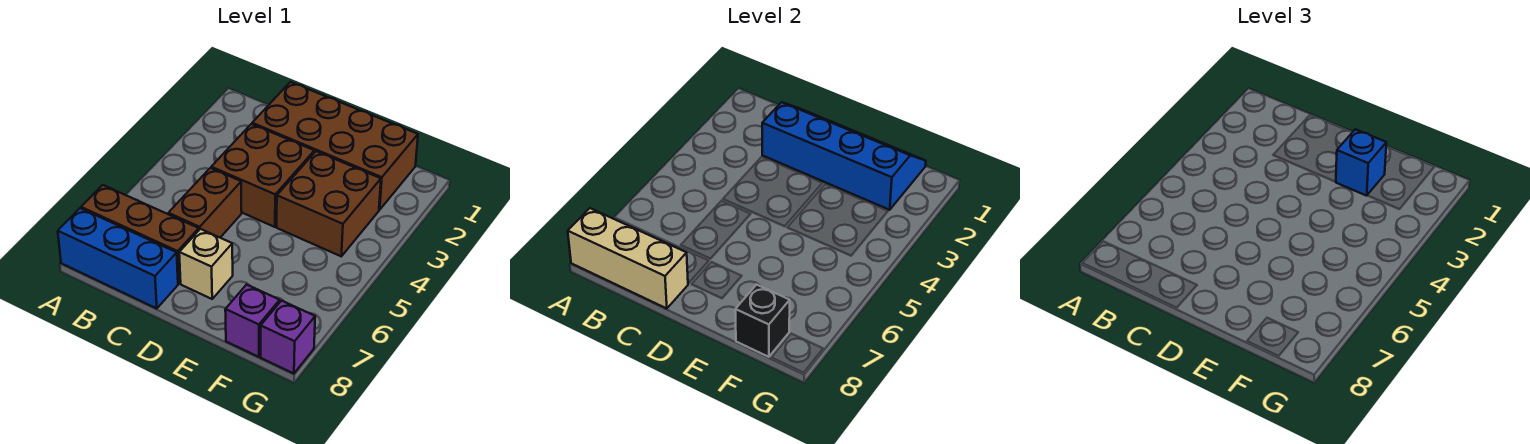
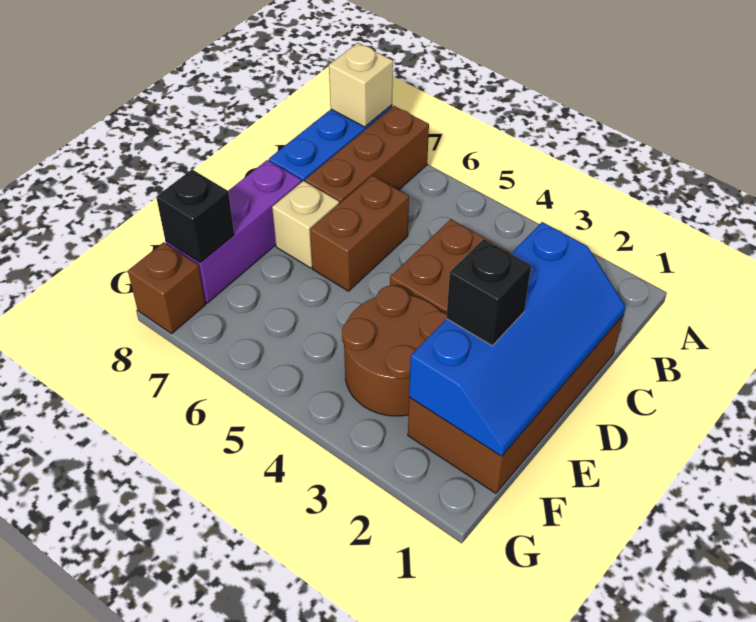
tan brick A8:C8 level 2 -> tan brick A8 level 2
brown brick C5:C6 level 1 -> brown brick C6:D6 level 1
blue brick E2 level 3 -> black brick E2 level 3
brown brick E3:F4 level 1 -> brown round brick E3:F4 level 1
purple brick F8 level 1 -> purple brick D8:F8 level 1
purple brick G8 level 1 -> brown brick G8 level 1

